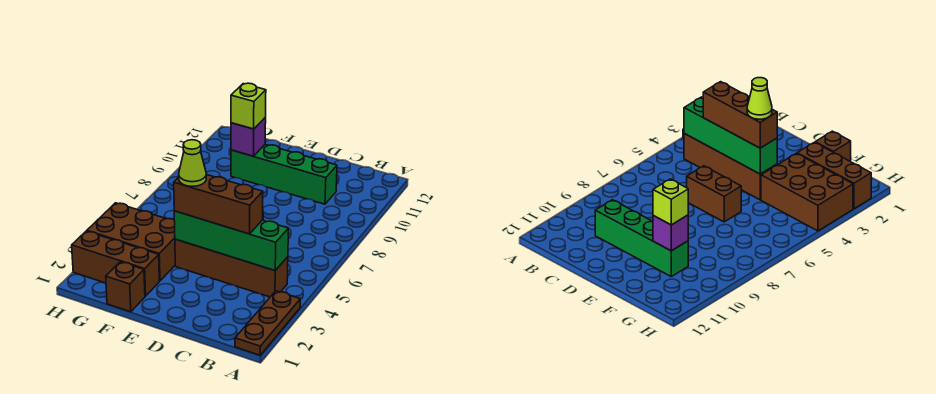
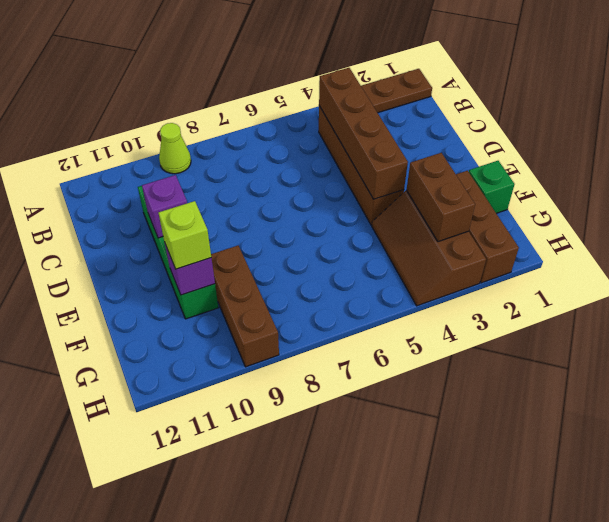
green brick B4:E4 level 2 -> brown brick B4:E4 level 2
brown brick C4:E4 level 3 -> brown brick F9:H9 level 1
brown brick D6:E6 level 1 -> brown brick F3:G3 level 2
none -> purple brick D10 level 2
lime cone E4 level 4 -> lime cone A9 level 1
brown brick F1 level 1 -> green brick F1 level 1
brown brick F3:H4 level 1 -> brown slope F3:H4 level 1 top 3

